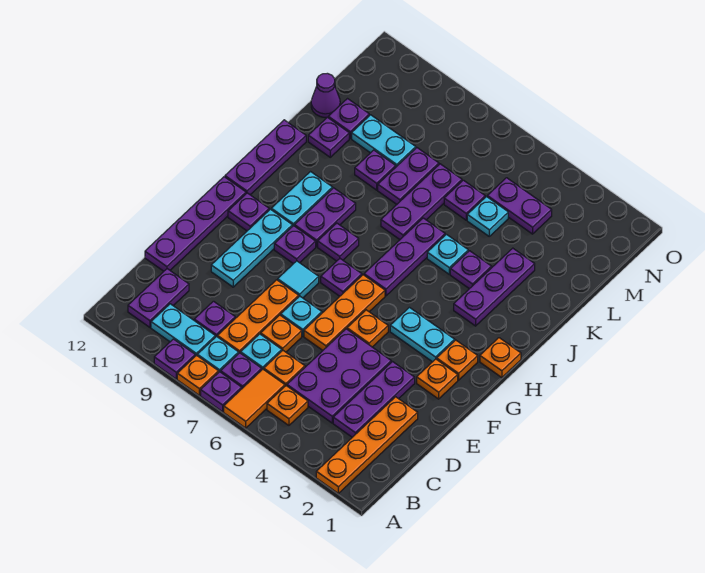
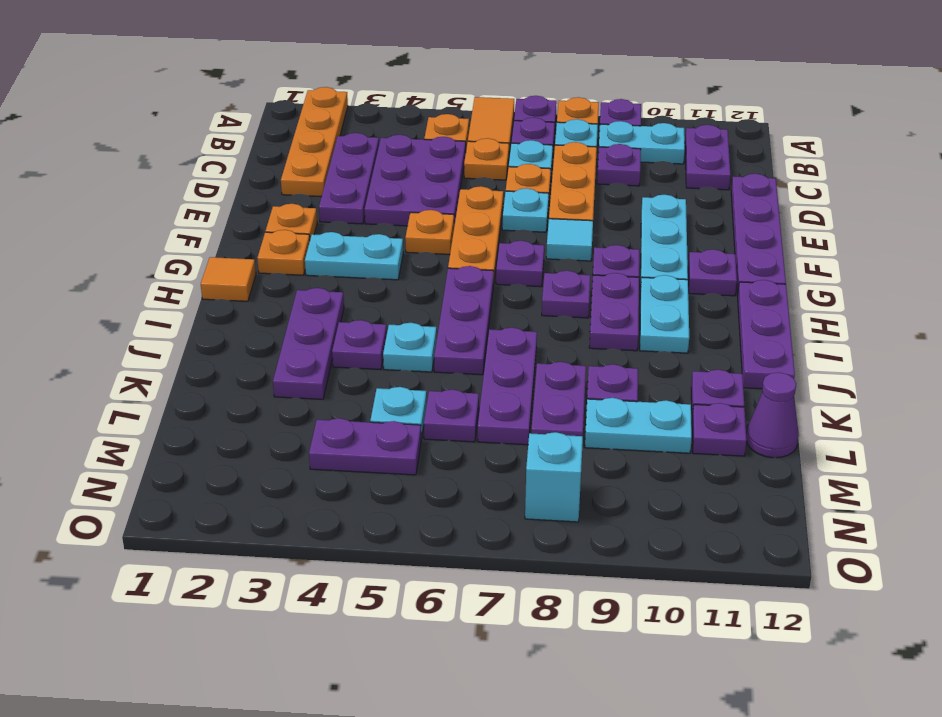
orange plate H1 level 1 -> orange tile H1 level 1
none -> cyan brick N8 level 1

